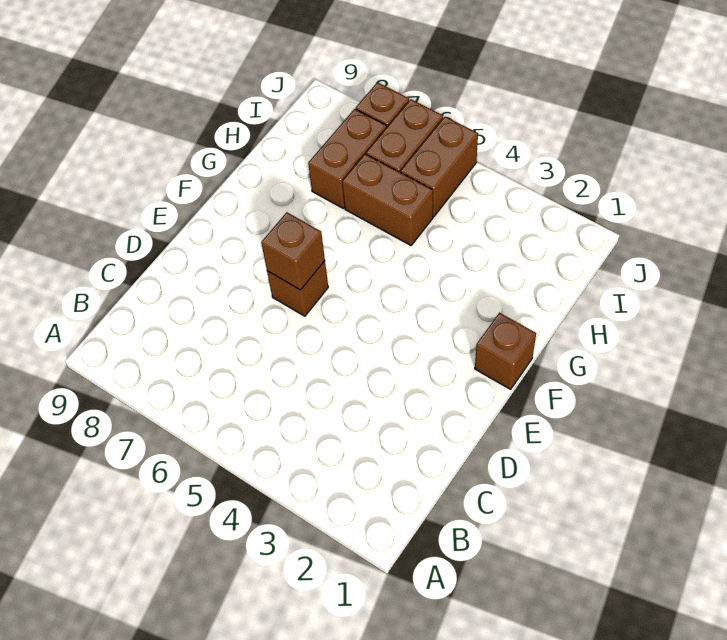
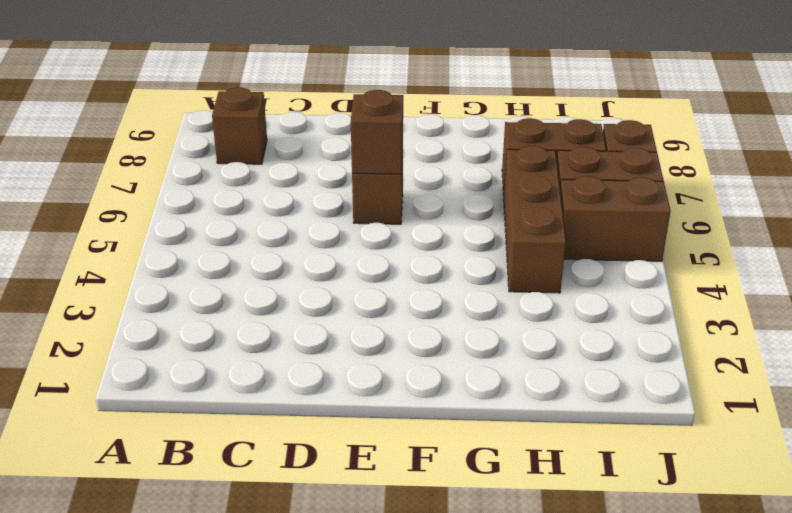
brown brick F1 level 1 -> brown brick B8 level 1
brown brick H5:H6 level 1 -> brown brick H4:H6 level 1

